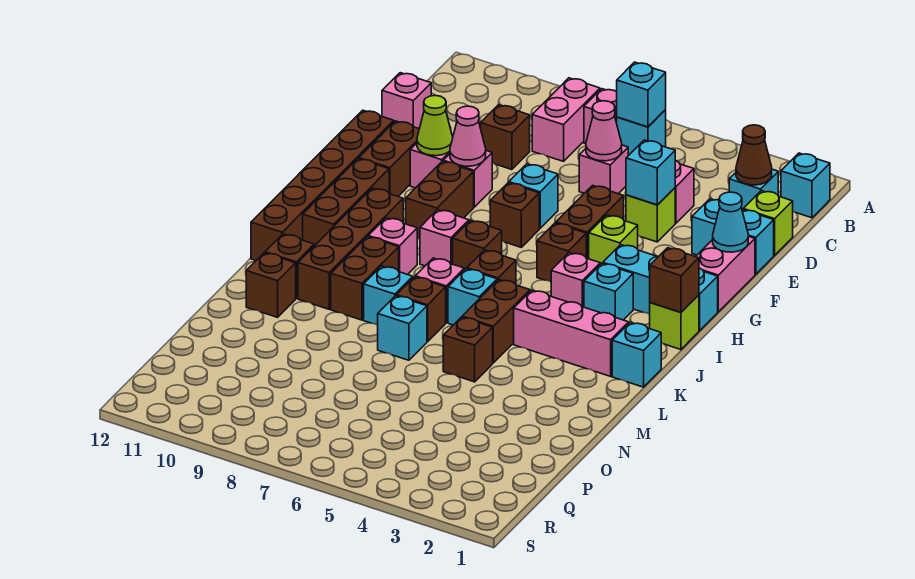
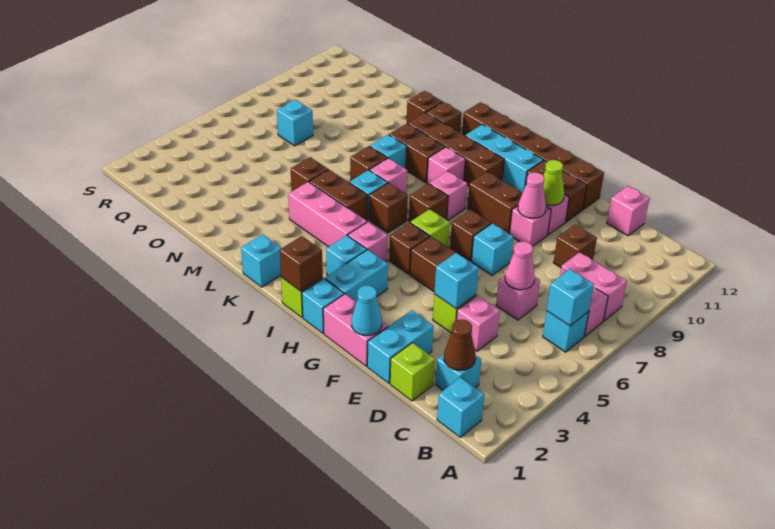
lime brick G4 level 1 -> lime brick H6 level 1
brown brick H11:J11 level 1 -> cyan brick H11:J11 level 1
pink brick K2:K4 level 1 -> pink brick J4:L4 level 1
cyan brick M7 level 1 -> cyan brick P7 level 1

